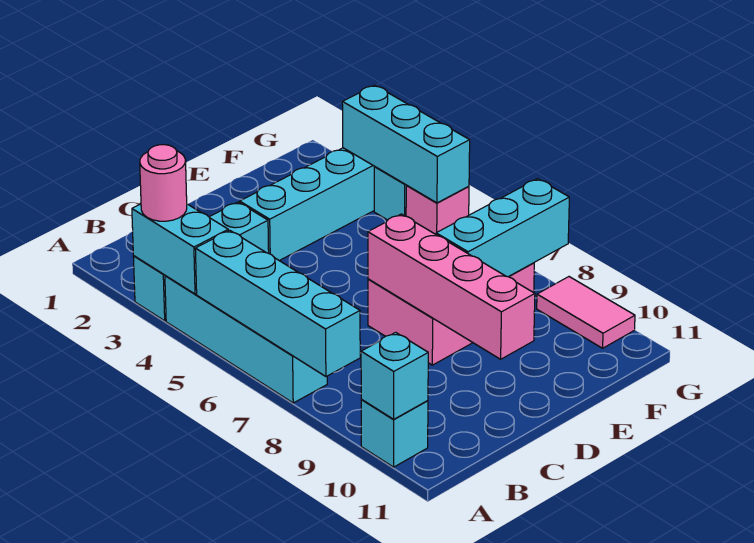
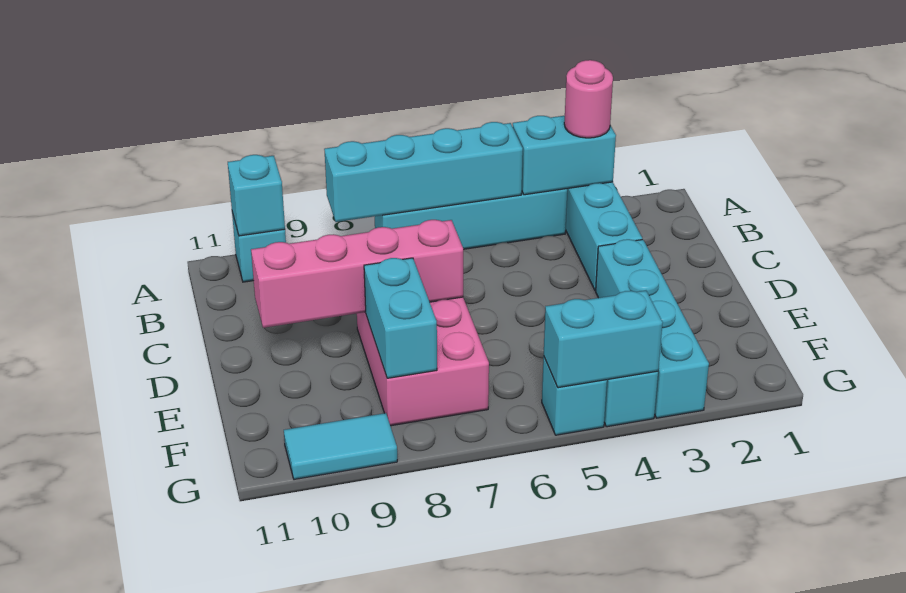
cyan brick E8:G8 level 2 -> cyan brick E8:F8 level 2
cyan brick G3:G5 level 2 -> cyan brick G4:G5 level 2
pink brick G5 level 1 -> cyan brick G5 level 1
pink tile G9:G10 level 1 -> cyan tile G9:G10 level 1

